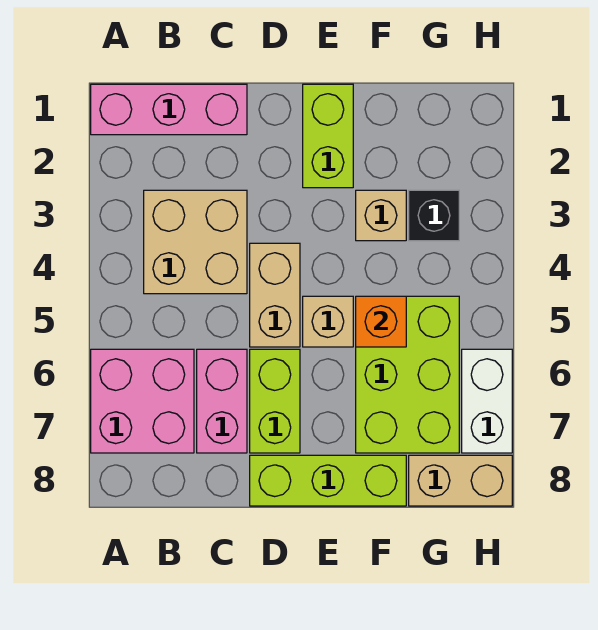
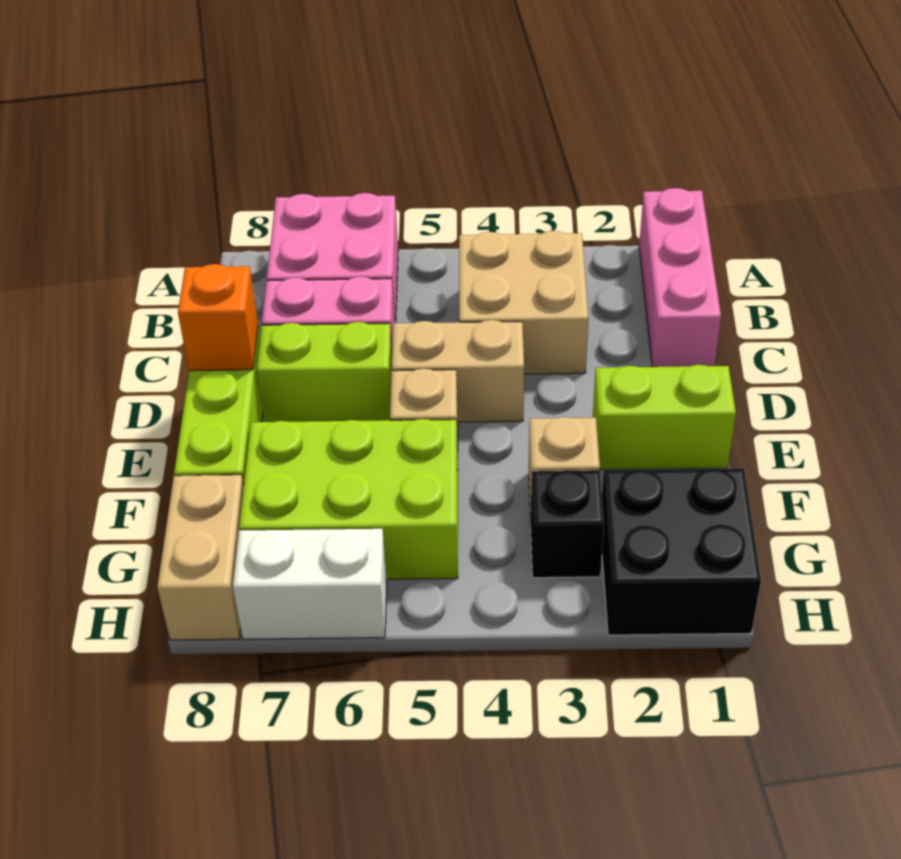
orange brick F5 level 2 -> orange brick D8 level 2
none -> black brick G1:H2 level 1

